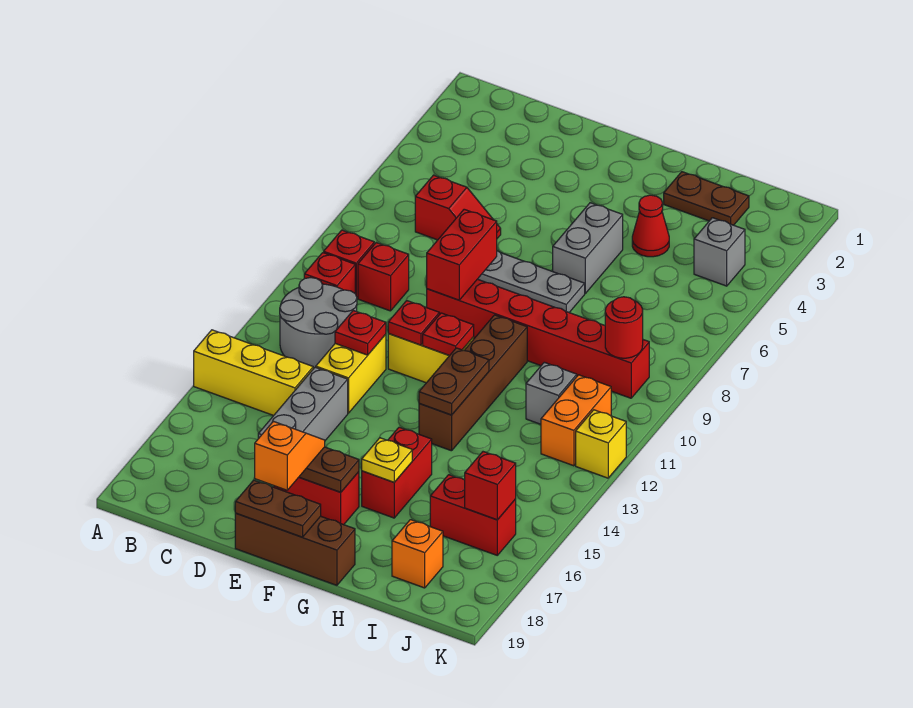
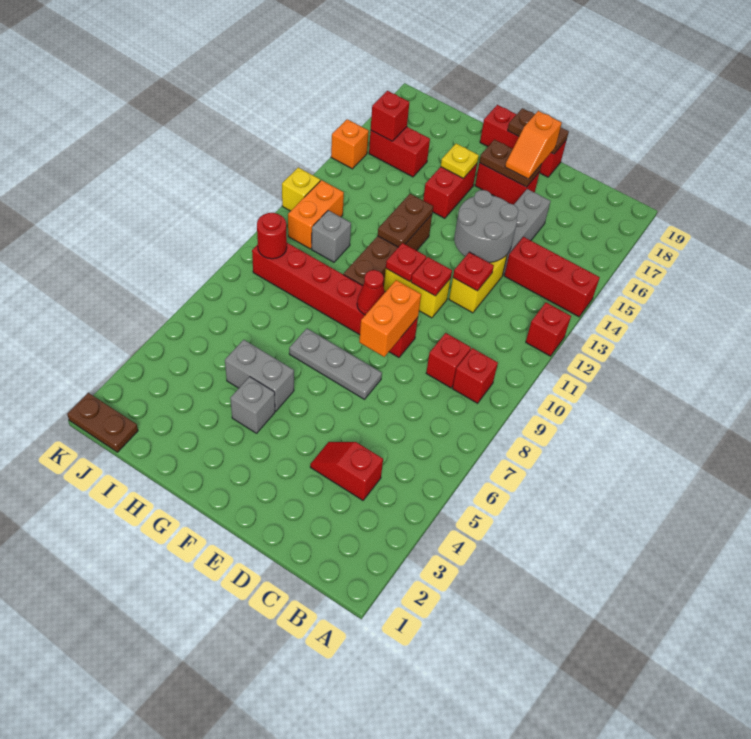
yellow brick A14:C14 level 1 -> red brick A14:C14 level 1
red brick B10 level 1 -> red brick A12 level 1
grey round brick B11:C12 level 1 -> grey round brick D13:E14 level 2
red slope C6:D6 level 1 top C -> red slope C4:D4 level 1 top C
red brick E8:E9 level 2 -> orange brick E8:E9 level 2
brown brick E19:G19 level 1 -> red brick E19:G19 level 1
grey brick G5:G6 level 1 -> grey brick G5:H5 level 1
brown plate H2:I2 level 1 -> brown plate J1:K1 level 1
red cone H4 level 1 -> red cone F9 level 2
orange brick I18 level 1 -> orange brick K15 level 1
grey brick J4 level 1 -> grey brick G4 level 1

